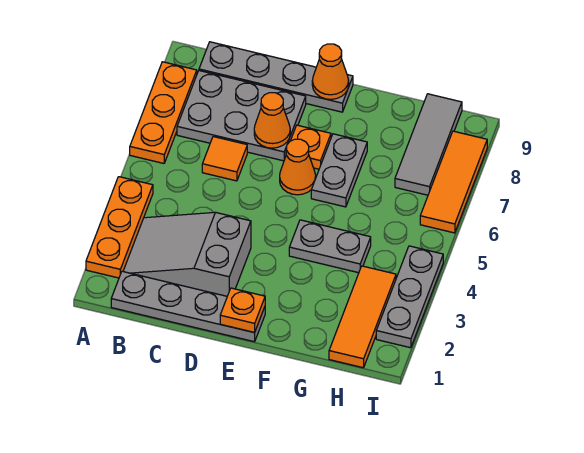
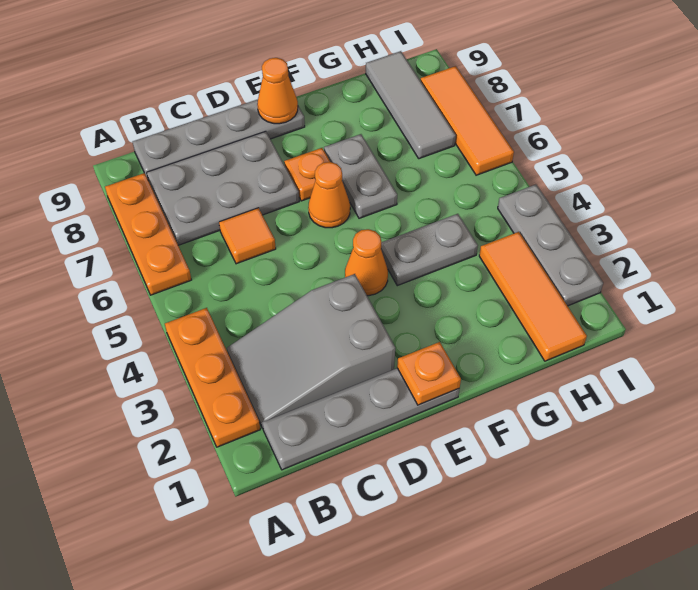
orange cone D7 level 2 -> orange cone E4 level 1

